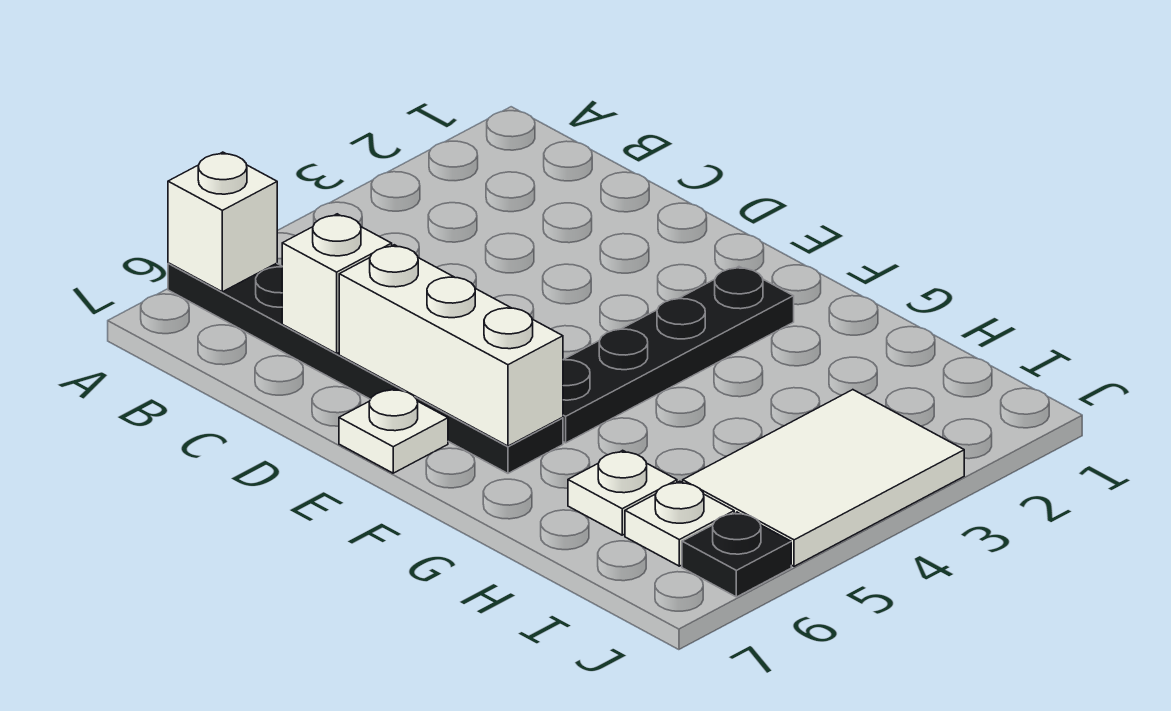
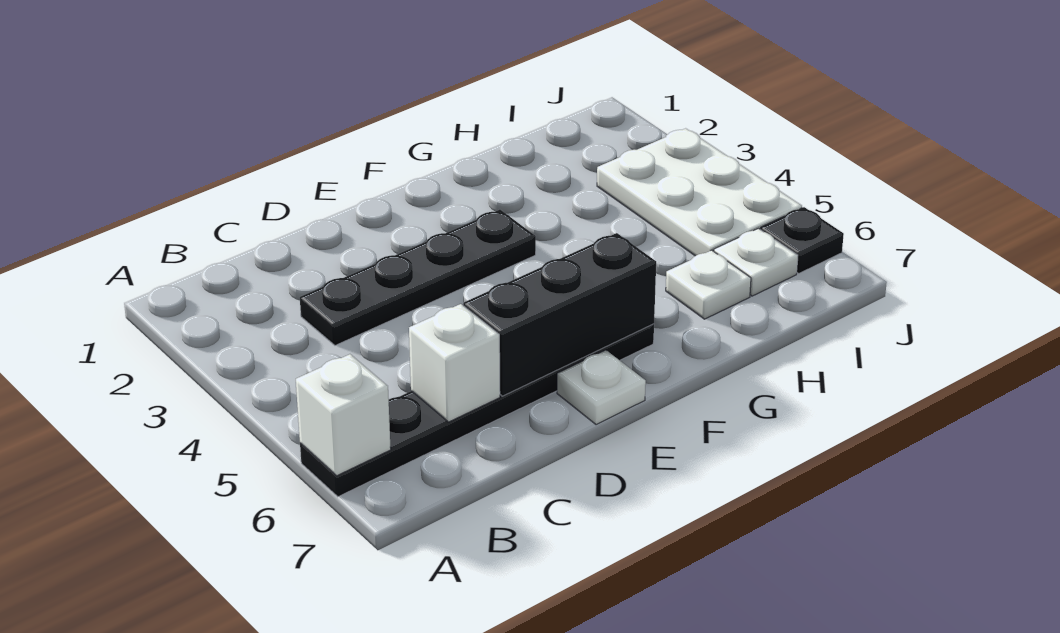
white brick D6:F6 level 2 -> black brick D6:F6 level 2
black plate F2:F5 level 1 -> black plate C3:F3 level 1
white tile I3:J5 level 1 -> white plate I3:J5 level 1

